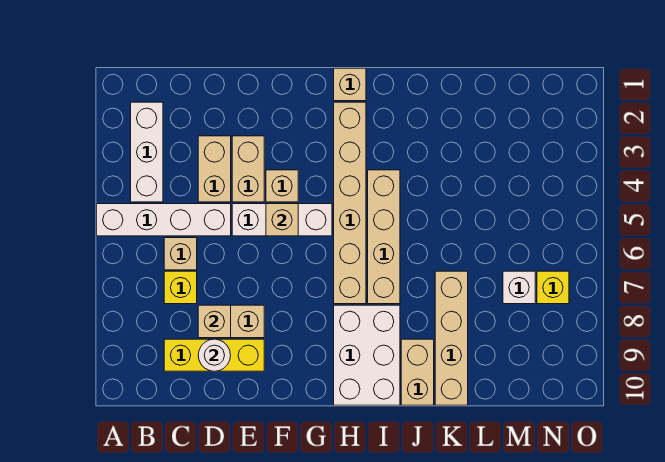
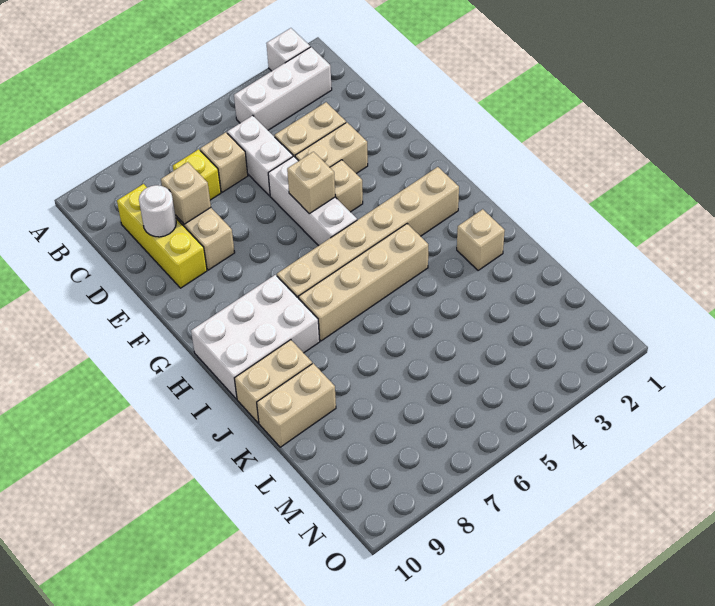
white brick A5:D5 level 1 -> white brick C5:D5 level 1
tan brick H1 level 1 -> tan brick J2 level 1
tan brick K7:K10 level 1 -> tan brick K9:K10 level 1
white brick M7 level 1 -> white brick A2 level 1
yellow brick N7 level 1 -> none

